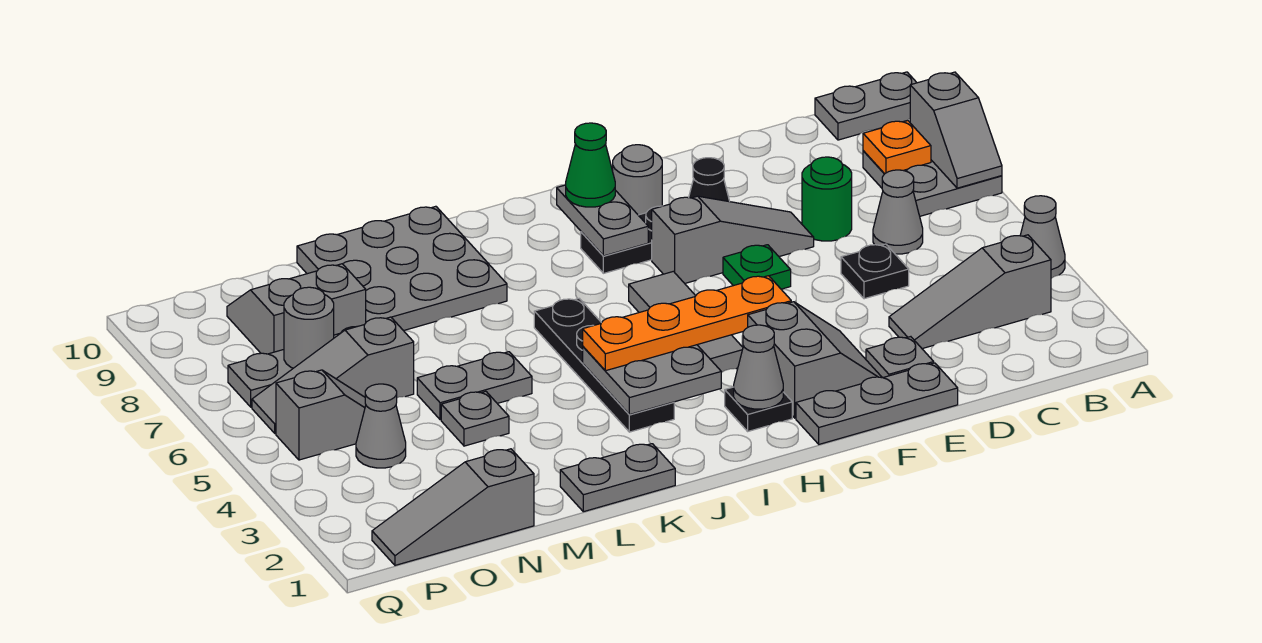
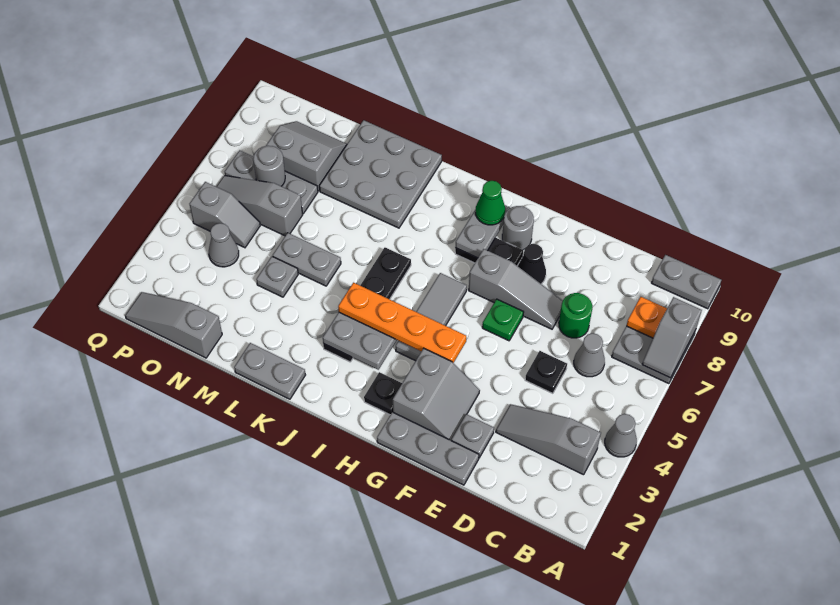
grey cone H2 level 2 -> none

